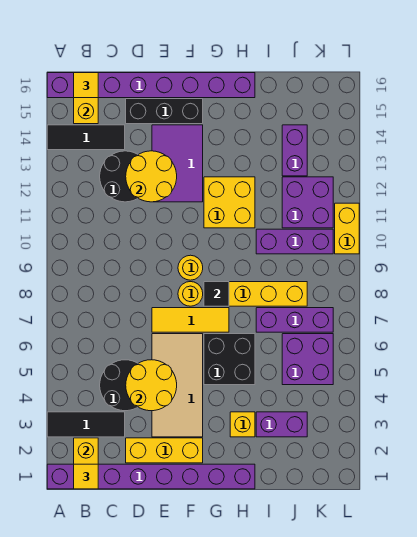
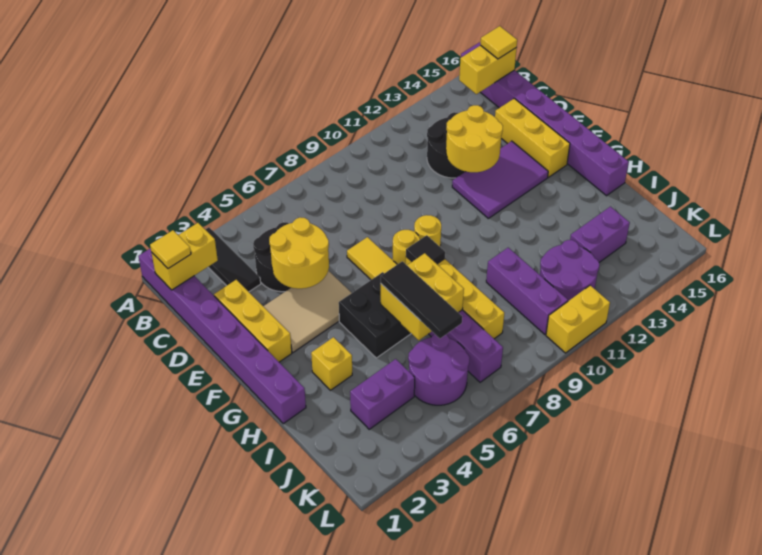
black tile A14:C14 level 1 -> black tile H6:J6 level 3
black brick D15:F15 level 1 -> yellow brick D15:F15 level 1
tan tile E3:F6 level 1 -> tan tile E3:F5 level 1
yellow brick G11:H12 level 1 -> yellow brick H6:I7 level 2
purple brick I3:J3 level 1 -> purple brick J3:J4 level 1
purple brick J5:K6 level 1 -> purple round brick J5:K6 level 1
purple brick J11:K12 level 1 -> purple round brick J11:K12 level 1

